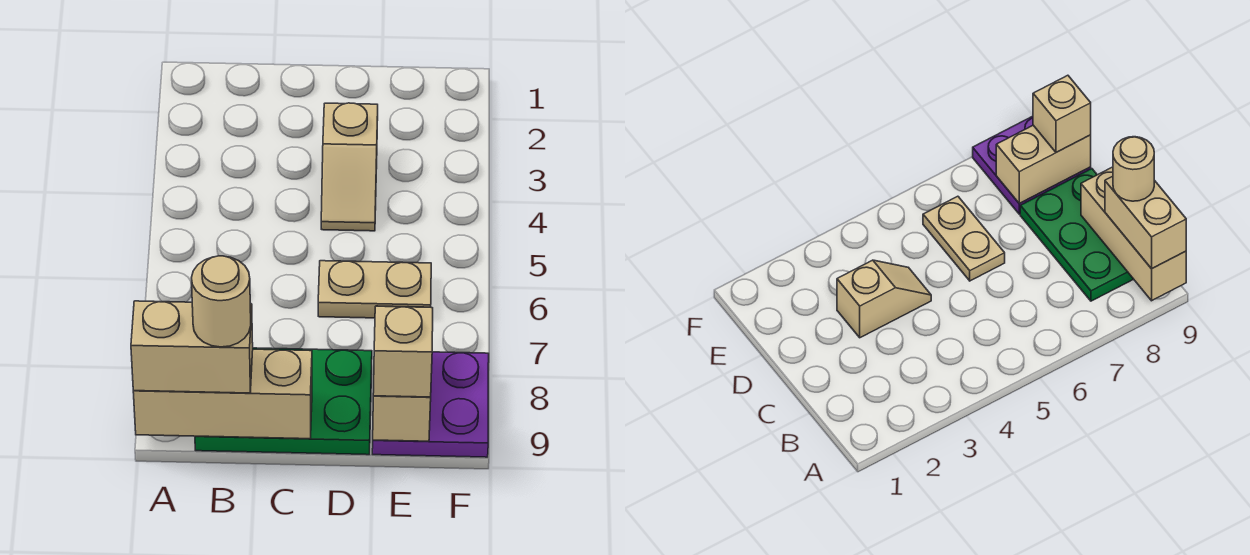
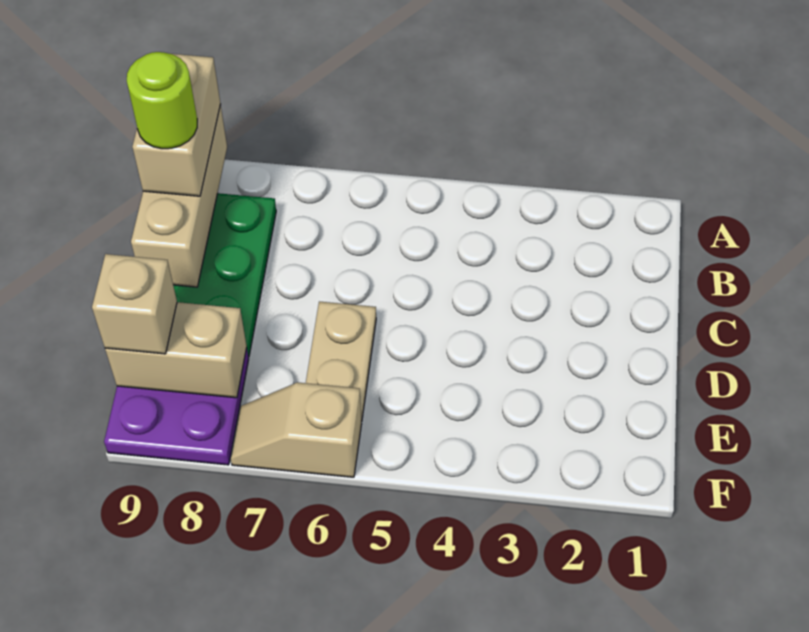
tan round brick B9 level 4 -> lime round brick B9 level 4
tan slope D3:D4 level 1 top 3 -> tan slope F6:F7 level 1 top 6

